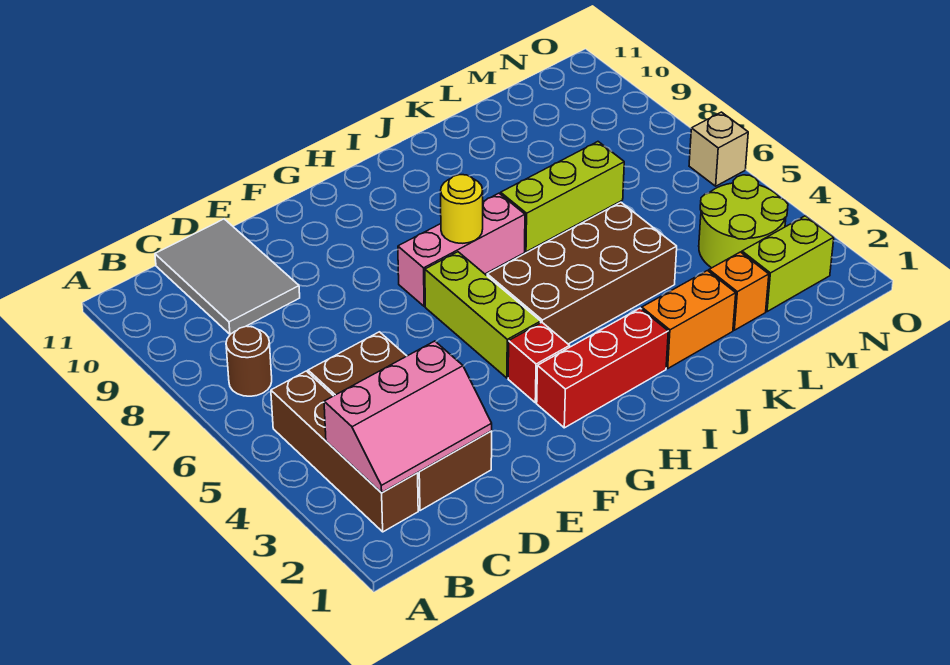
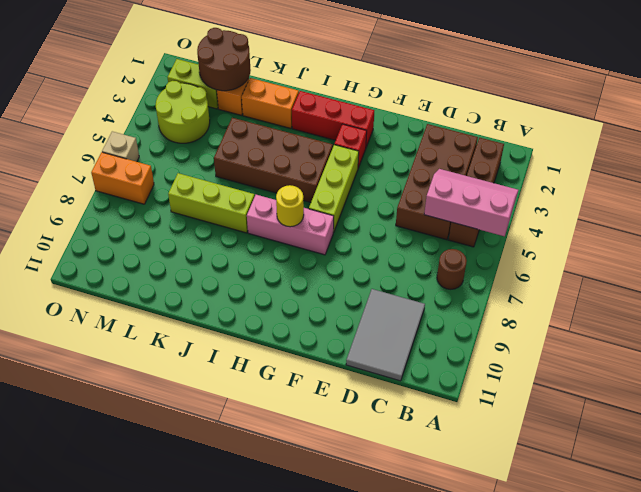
pink slope B2:D3 level 2 top 3 -> pink slope A4:C5 level 2 top 5
none -> brown round brick L1:M2 level 2
none -> orange brick N7:O7 level 1

